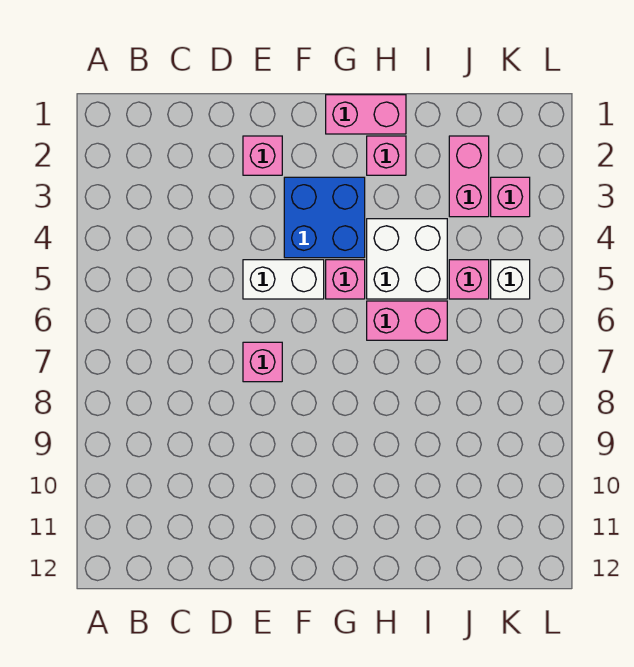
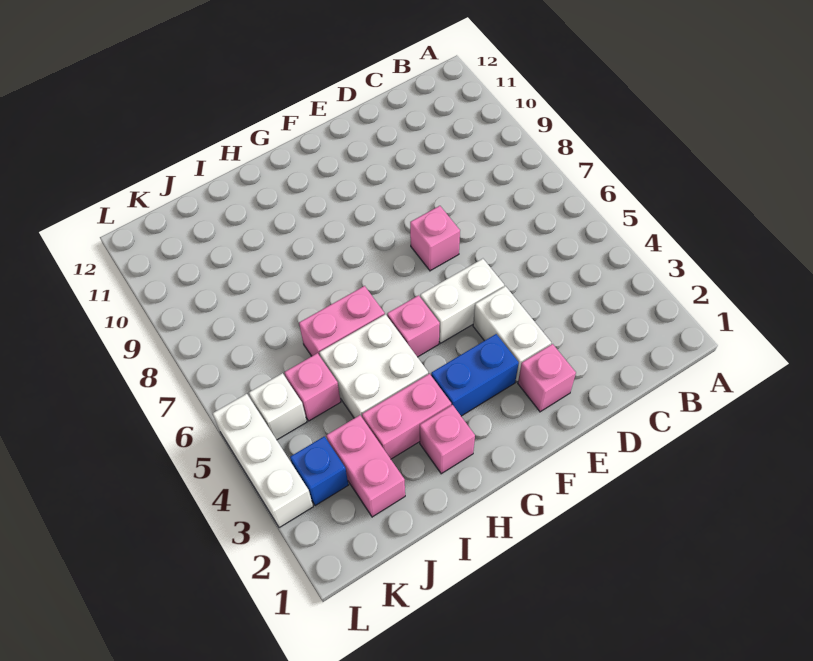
none -> white brick E3:E4 level 1
blue brick F3:G4 level 1 -> blue brick F3:G3 level 1
pink brick G1:H1 level 1 -> pink brick H3:I3 level 1
pink brick K3 level 1 -> blue brick K3 level 1
none -> white brick L3:L5 level 1

